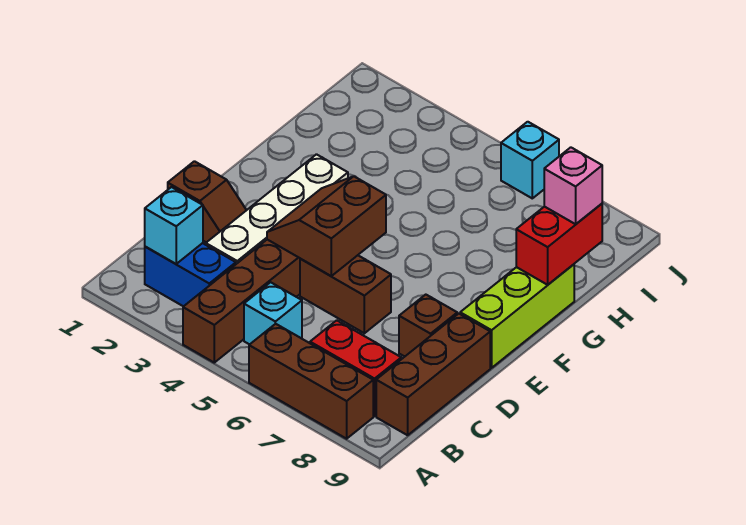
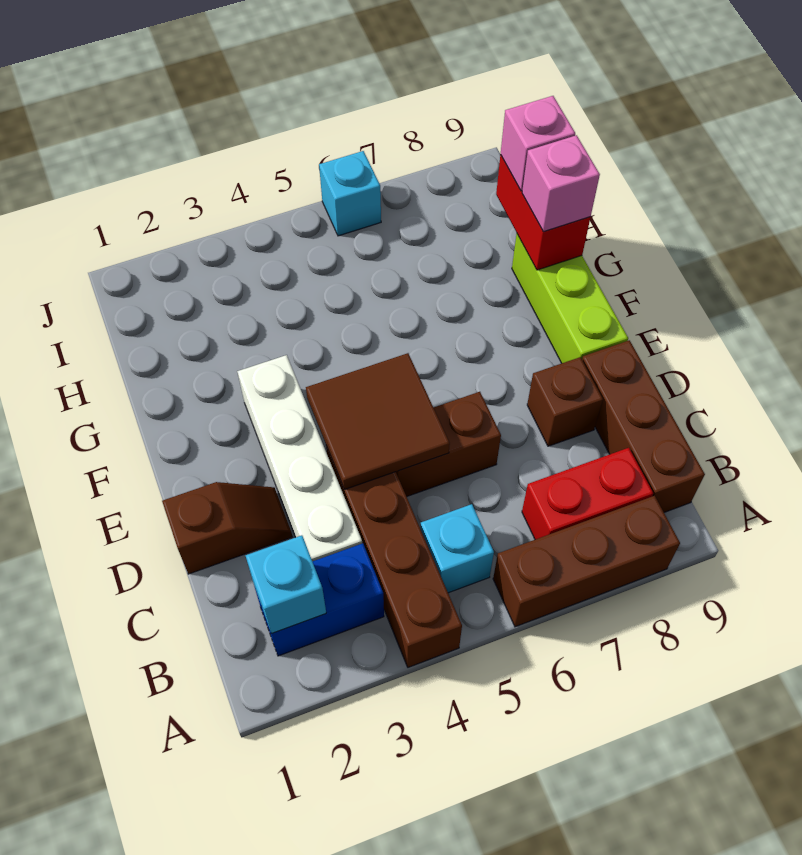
brown slope D4:E5 level 2 top 5 -> brown tile D4:E5 level 2
none -> pink brick G9 level 3

